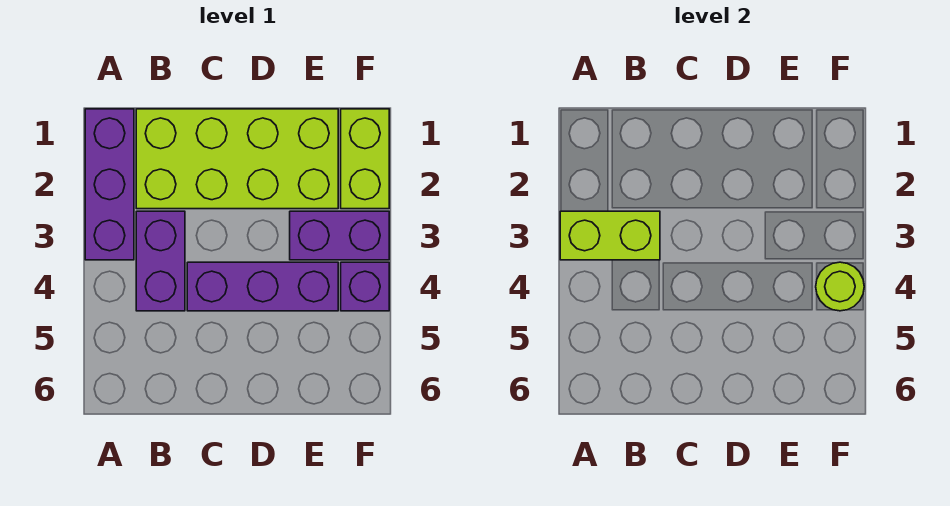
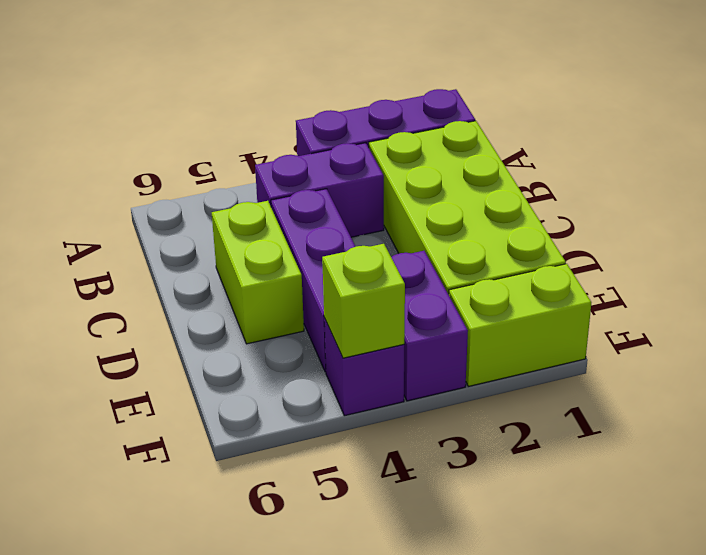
lime brick A3:B3 level 2 -> lime brick C5:D5 level 1
lime round brick F4 level 2 -> lime brick F4 level 2

